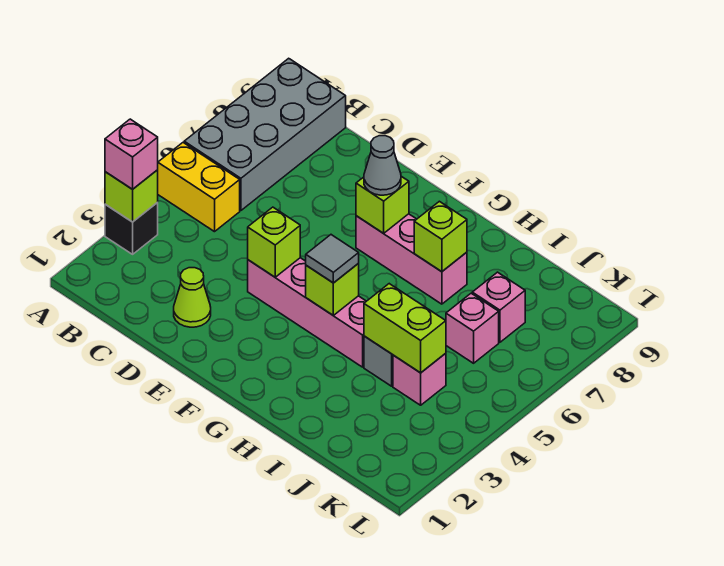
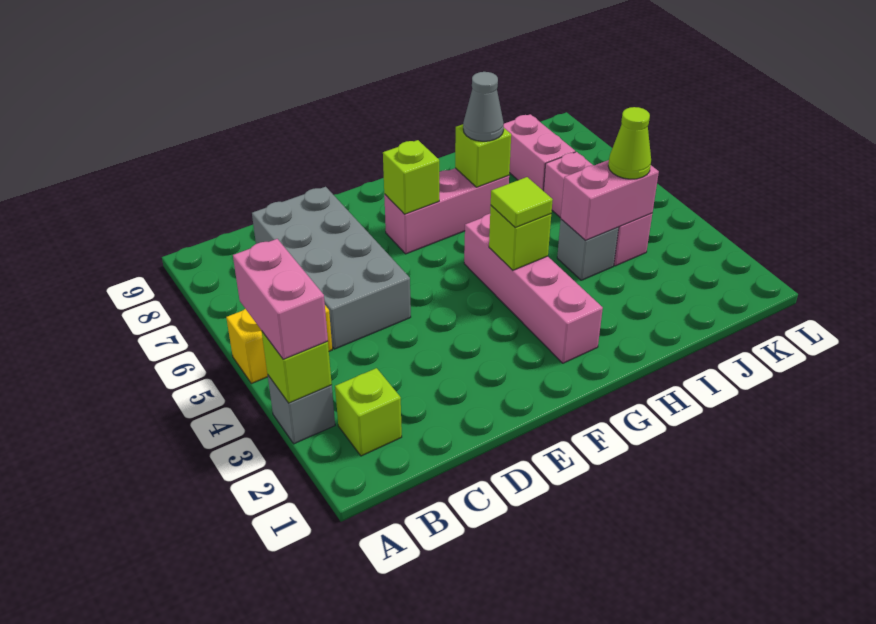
black brick A3 level 1 -> grey brick A3 level 1
pink brick A3 level 3 -> pink brick A3:A4 level 3
grey brick A6:B9 level 1 -> grey brick C5:D8 level 1
lime cone D2 level 1 -> lime cone J4 level 3
pink brick E4:H4 level 1 -> pink brick G2:G5 level 1
lime brick E4 level 2 -> lime brick B2 level 1
grey cone F7 level 3 -> grey cone H7 level 3
grey tile G4 level 3 -> lime tile G4 level 3
lime brick I4:J4 level 2 -> pink brick I4:J4 level 2
pink brick J7 level 1 -> pink brick J7:J8 level 1

